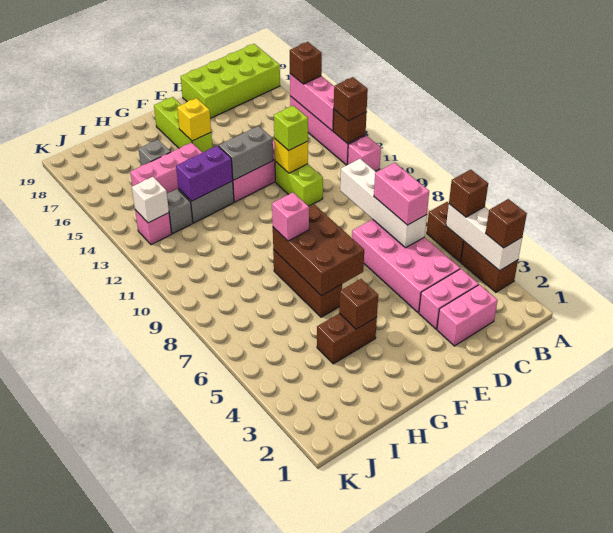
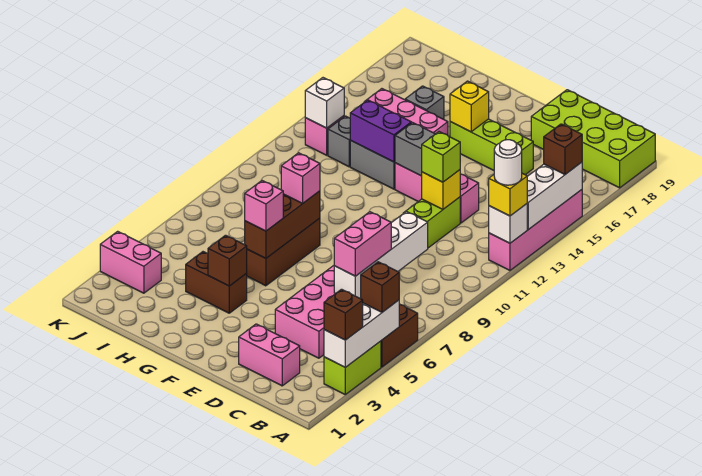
brown brick A3:A4 level 1 -> lime brick A3:A4 level 1
pink brick A11 level 1 -> pink brick G6 level 3
brown brick A12 level 2 -> white brick A12 level 2
brown brick A12 level 3 -> yellow brick A12 level 3
none -> white round brick A12 level 4
pink brick A13:A15 level 2 -> white brick A13:A15 level 2
pink brick C3:D3 level 1 -> pink brick J3:K3 level 1
brown brick F6:G8 level 2 -> brown brick G6:G8 level 2
lime brick F16:F18 level 1 -> lime brick D16:F16 level 1

